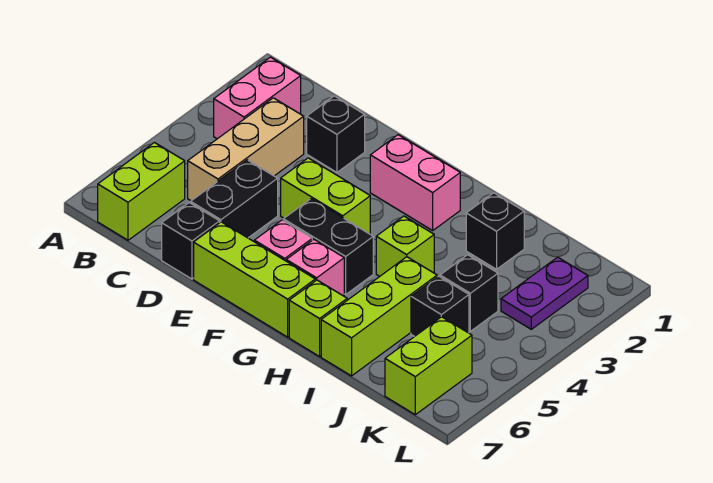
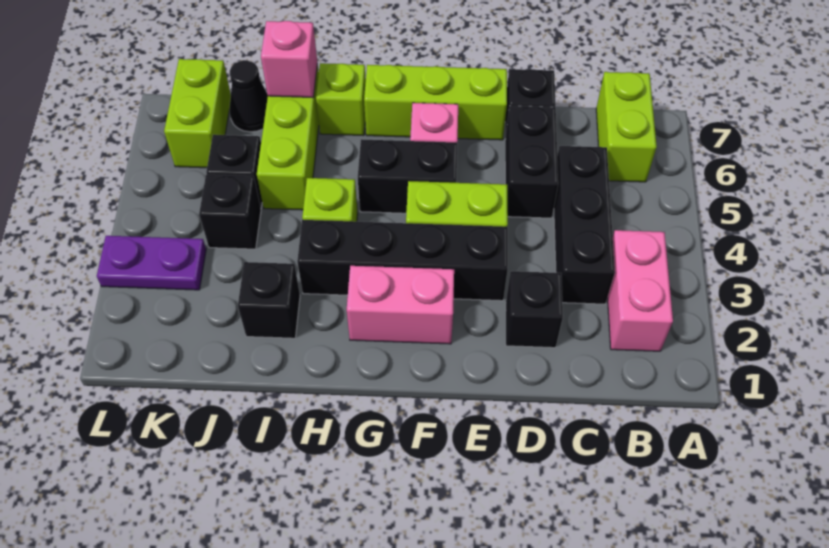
tan brick C3:C5 level 1 -> black brick C3:C5 level 1
none -> black brick E3:H3 level 1
pink brick G6 level 1 -> pink brick I7 level 2
none -> black cone J7 level 1
purple plate K2:K3 level 1 -> purple plate K3:L3 level 1

